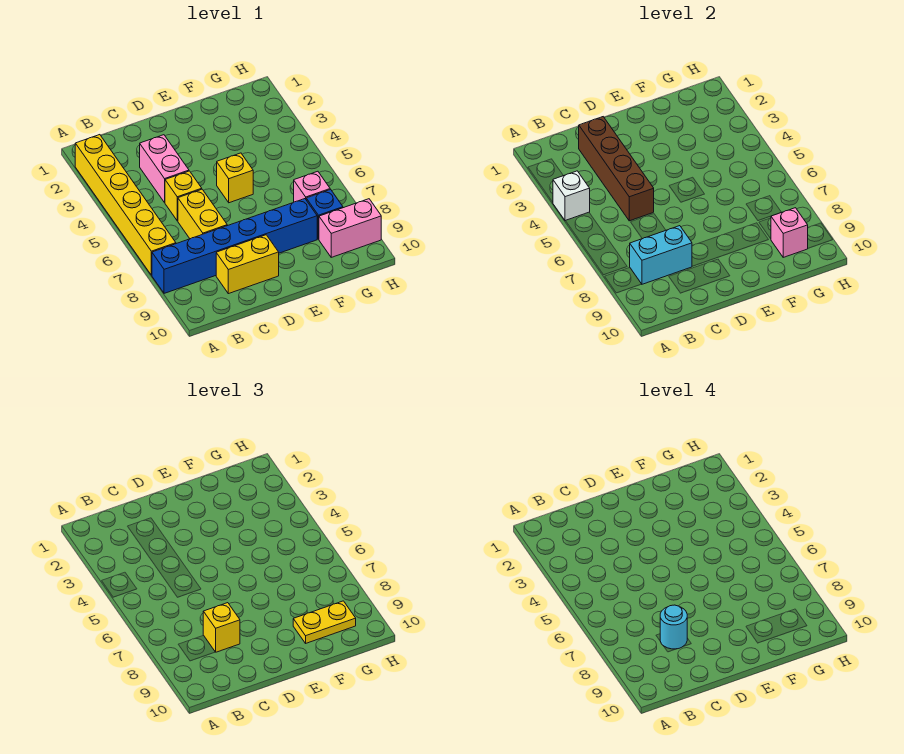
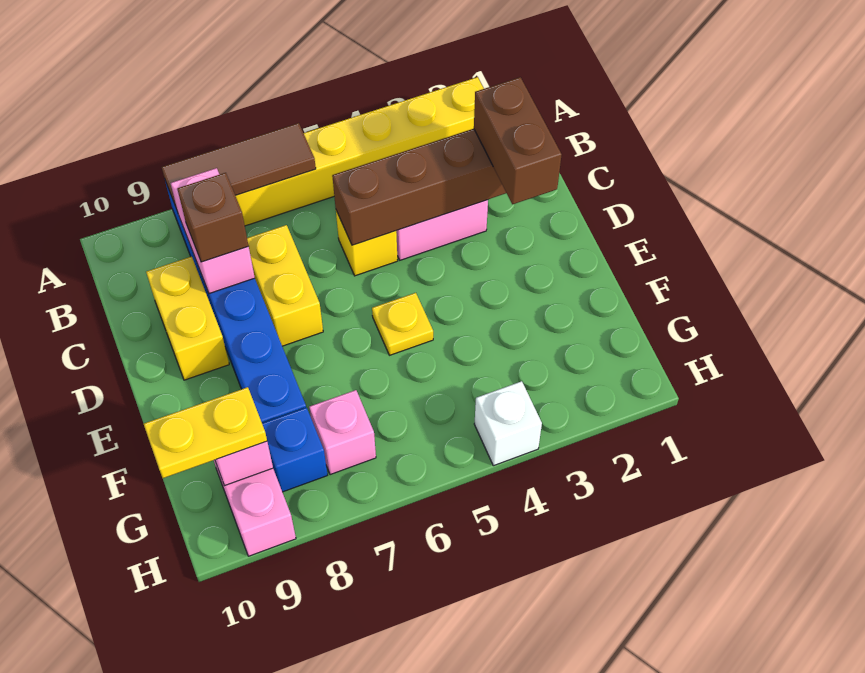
white brick A4 level 2 -> white brick H4 level 1
none -> brown tile A6:A8 level 2
cyan brick B8:C8 level 2 -> pink brick B8:C8 level 2
none -> brown brick C2:D2 level 3
yellow brick C6:C7 level 1 -> yellow brick C7:D7 level 1
yellow brick C8 level 3 -> brown brick C8 level 3
cyan round brick C8 level 4 -> none
yellow brick E5 level 1 -> yellow plate E5 level 1
yellow plate F9:G9 level 3 -> yellow plate G9:G10 level 3

